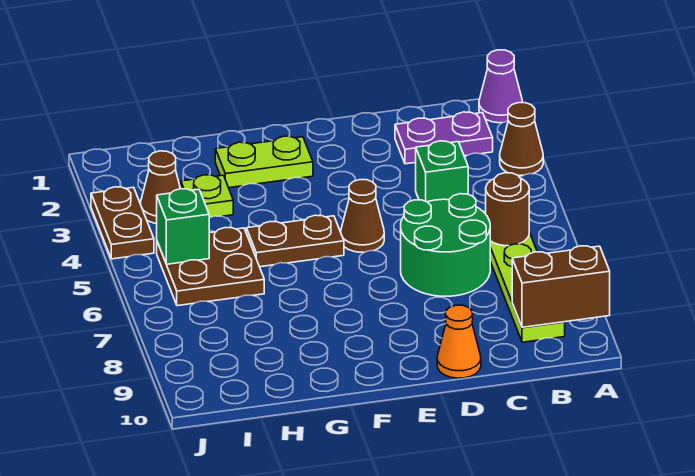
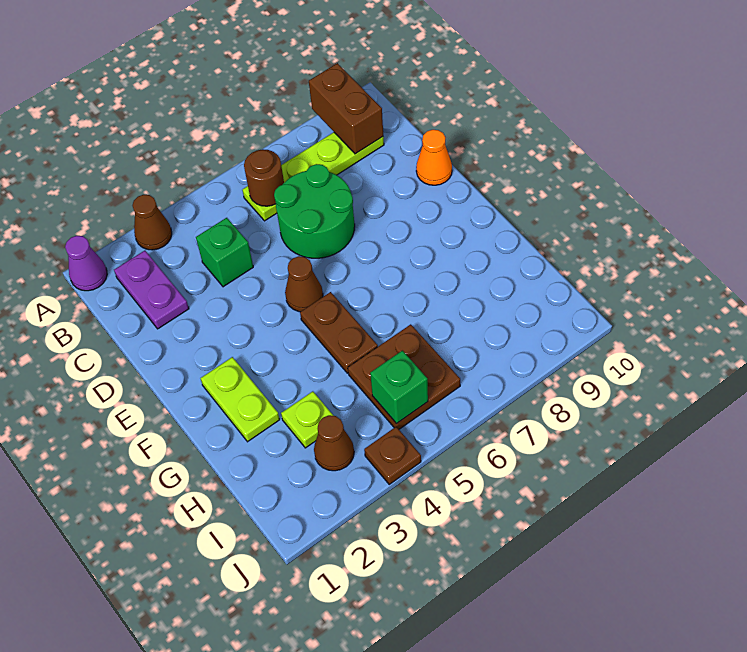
brown plate J3:J4 level 1 -> brown plate J4 level 1

